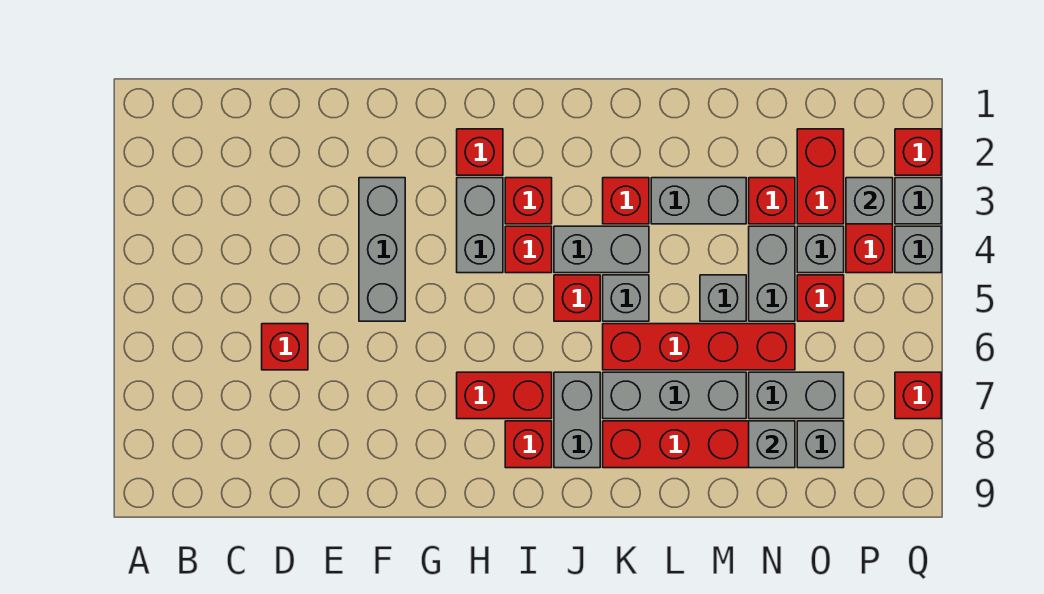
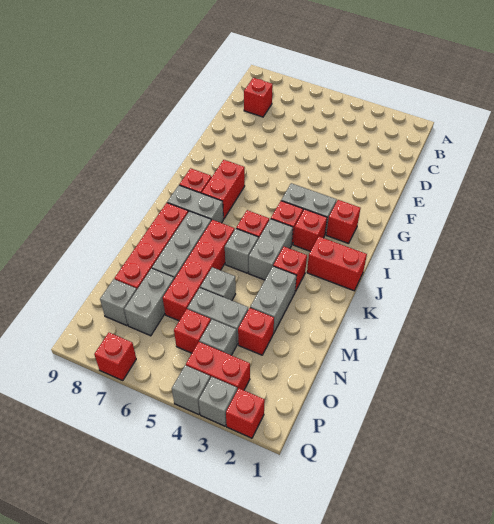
red brick D6 level 1 -> red brick C8 level 1
grey brick F3:F5 level 1 -> none
grey brick N8 level 2 -> none
red brick O2:O3 level 1 -> red brick J1:J2 level 1
grey brick P3 level 2 -> none

